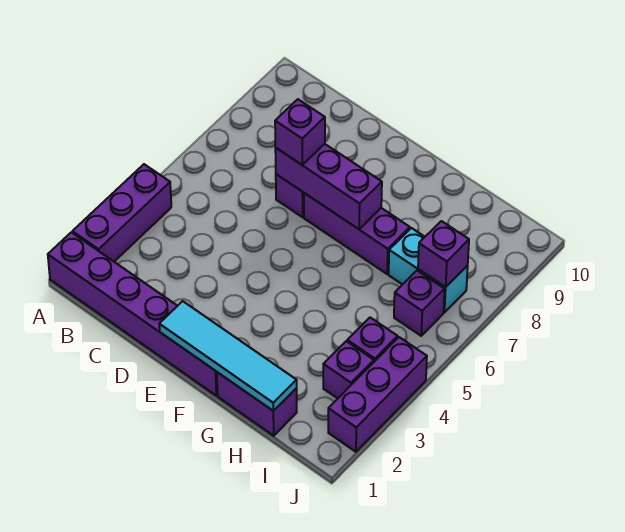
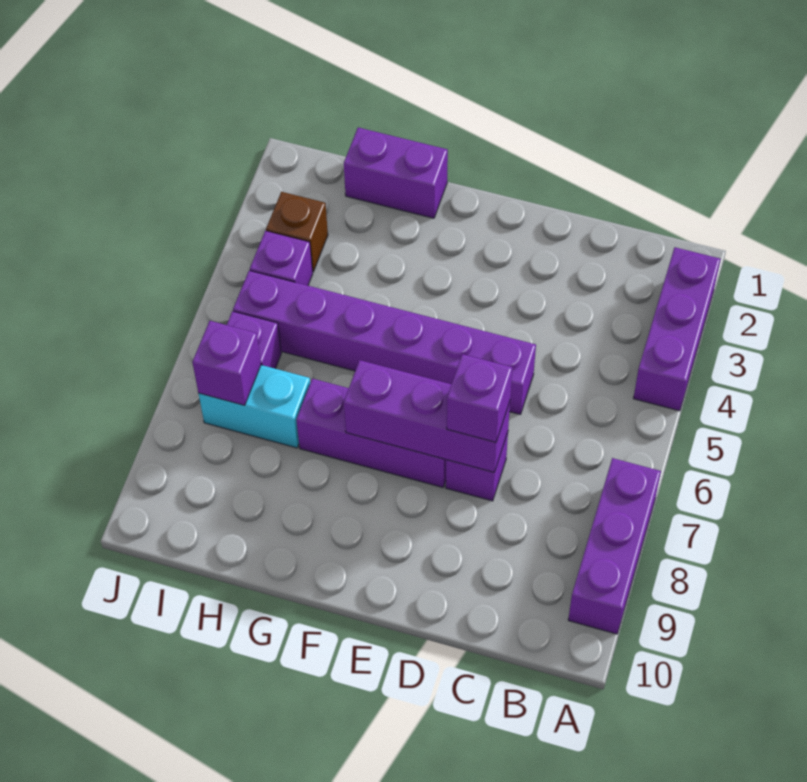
purple brick A1:F1 level 1 -> purple brick D5:I5 level 1
cyan tile E1:H1 level 2 -> none
purple brick I3 level 1 -> brown brick I3 level 1
purple brick J2:J4 level 1 -> purple brick A7:A9 level 1

